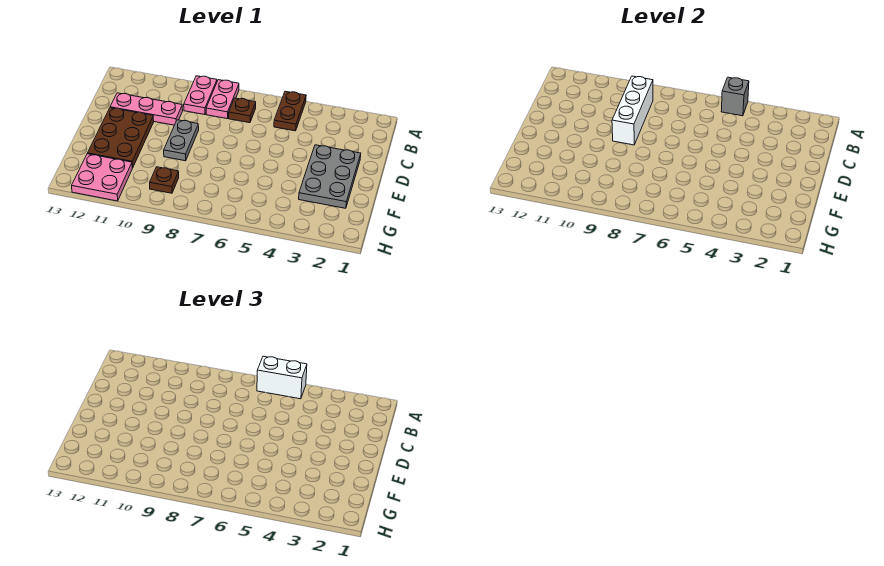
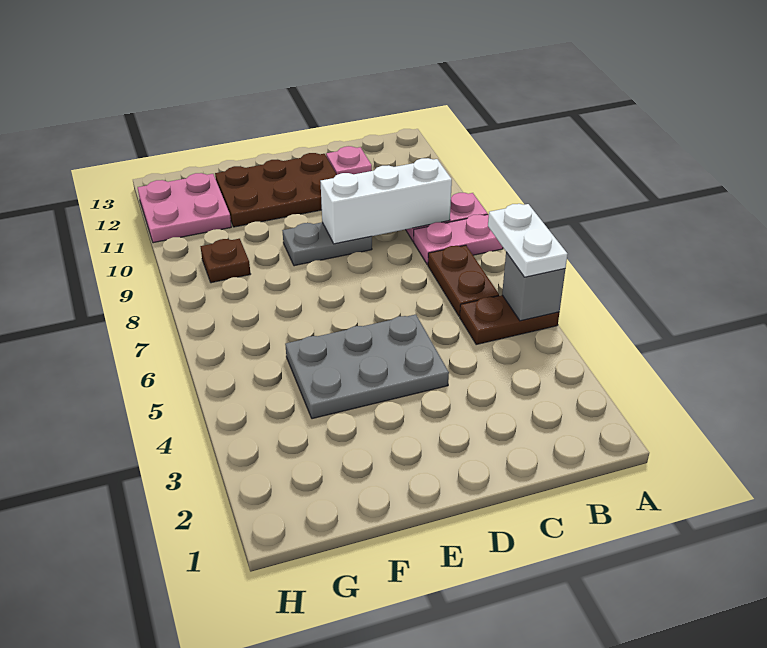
white brick A5:A6 level 3 -> white plate A5:A6 level 3
brown plate B7 level 1 -> brown plate B6:B7 level 1
pink plate C10:C12 level 1 -> pink plate C12 level 1
grey plate D2:F3 level 1 -> grey plate D4:F5 level 1

